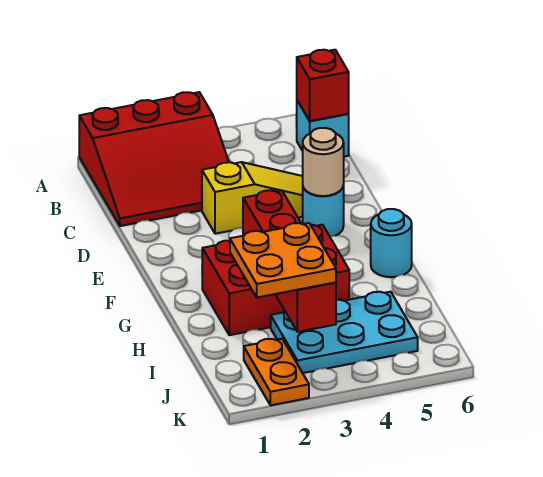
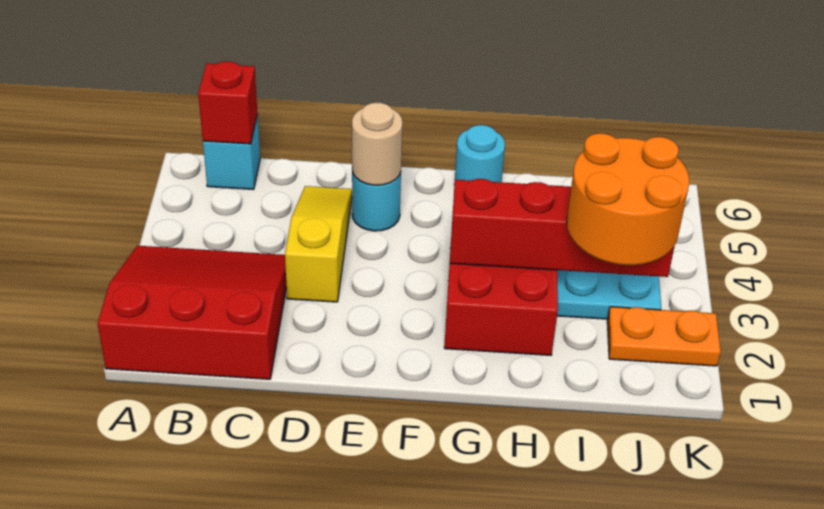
red slope A1:C3 level 1 top A -> red slope A1:C3 level 1 top 1
orange plate I2:J3 level 3 -> orange round brick I2:J3 level 3

